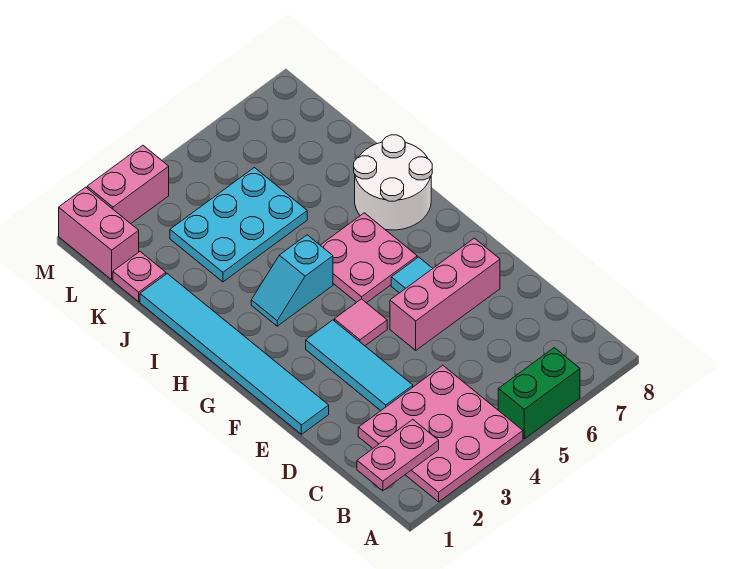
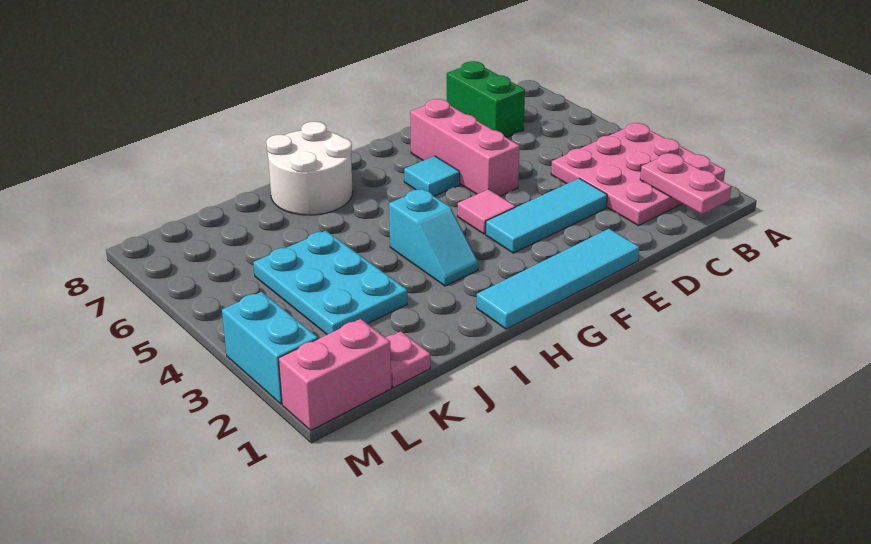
green brick A5:A6 level 1 -> green brick C7:C8 level 1
cyan tile E1:J1 level 1 -> cyan tile E1:H1 level 1
pink plate G5:H6 level 1 -> none
pink brick M2:M3 level 1 -> cyan brick M2:M3 level 1

